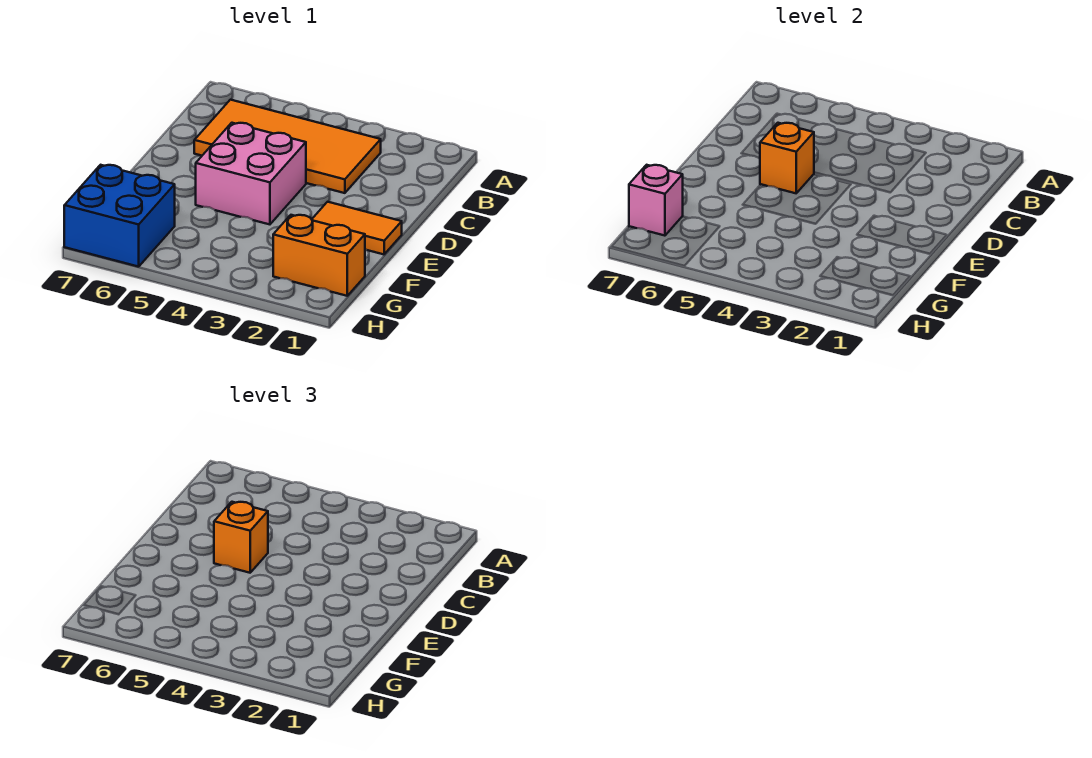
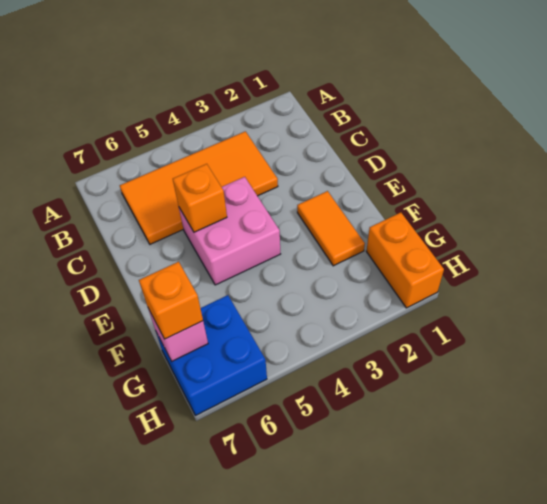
orange brick D5 level 3 -> orange brick G7 level 3
orange tile E1:E2 level 1 -> orange tile E2:F2 level 1
orange brick G1:G2 level 1 -> orange brick G1:H1 level 1

